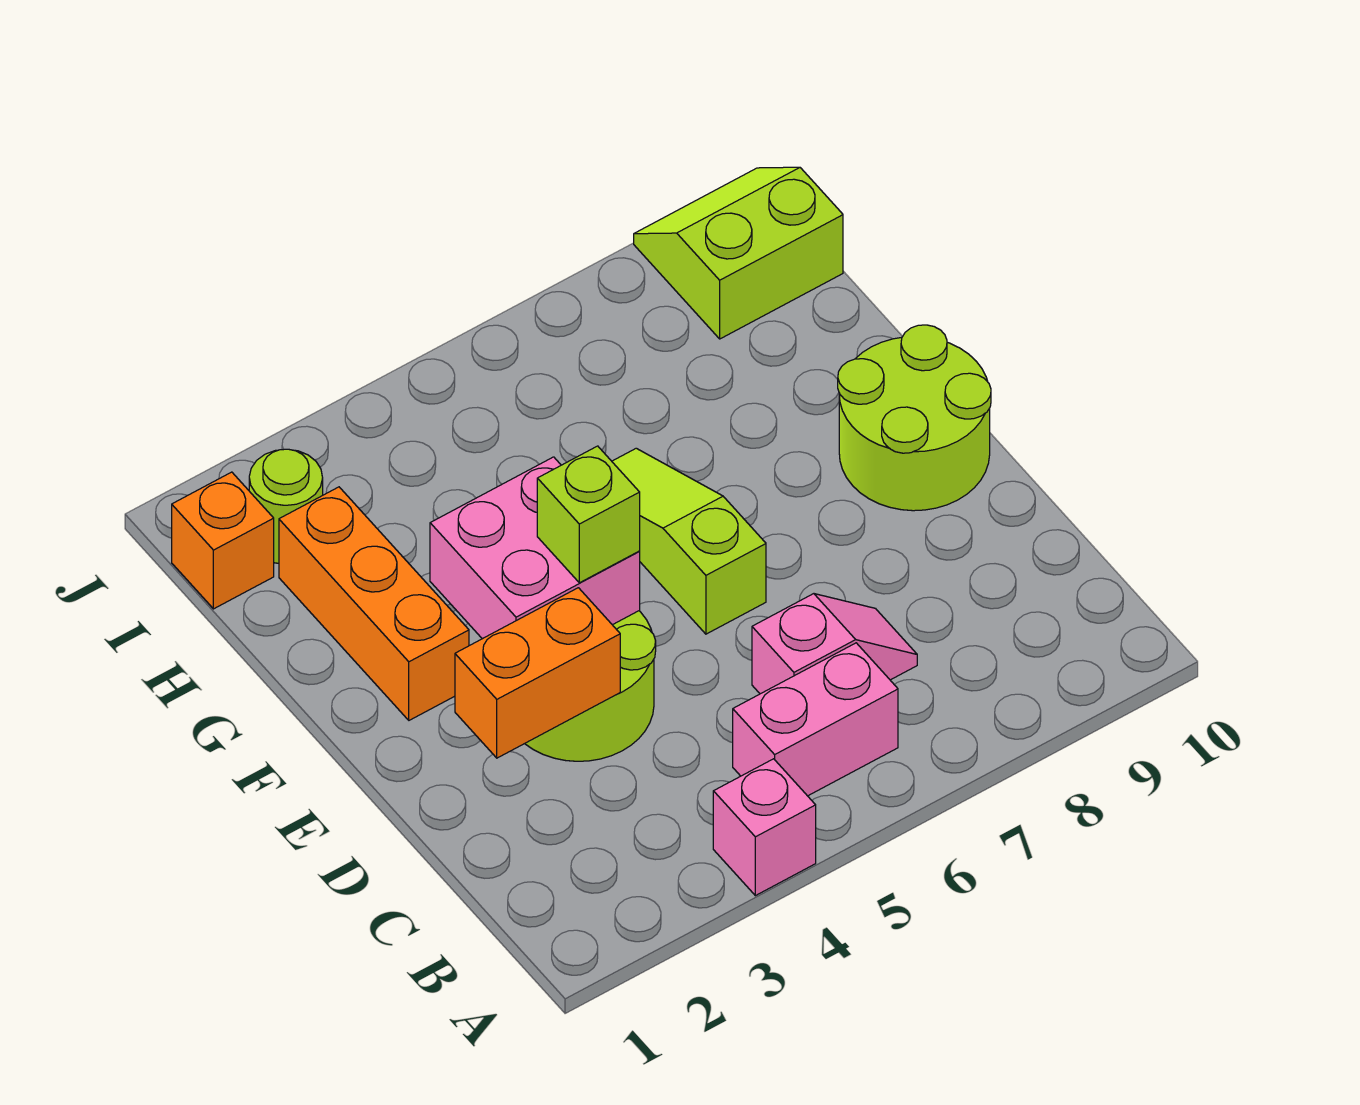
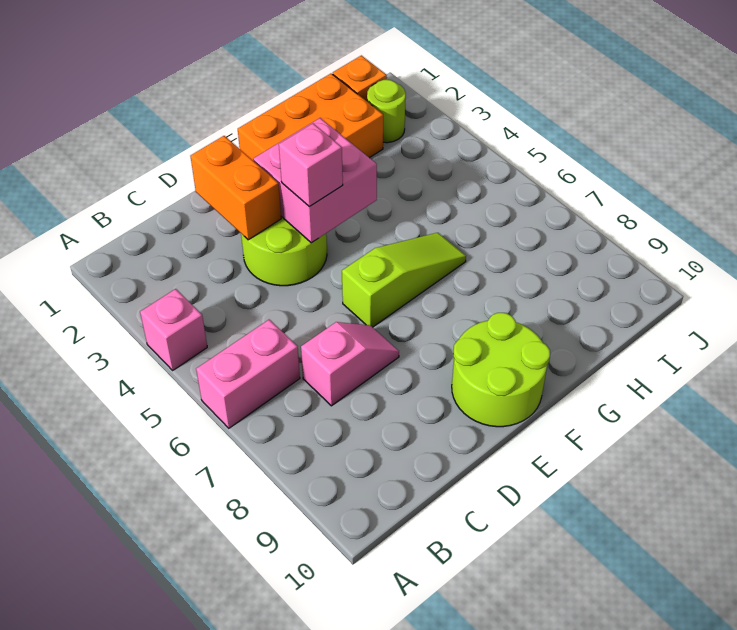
pink brick B5:B6 level 1 -> pink brick A6:B6 level 1
pink slope C6:C7 level 1 top 6 -> pink slope C7:D7 level 1 top C
lime brick E4 level 3 -> pink brick E4 level 3
orange brick F2:H2 level 1 -> orange brick F1:H2 level 1
lime slope I9:J10 level 1 top I -> none

